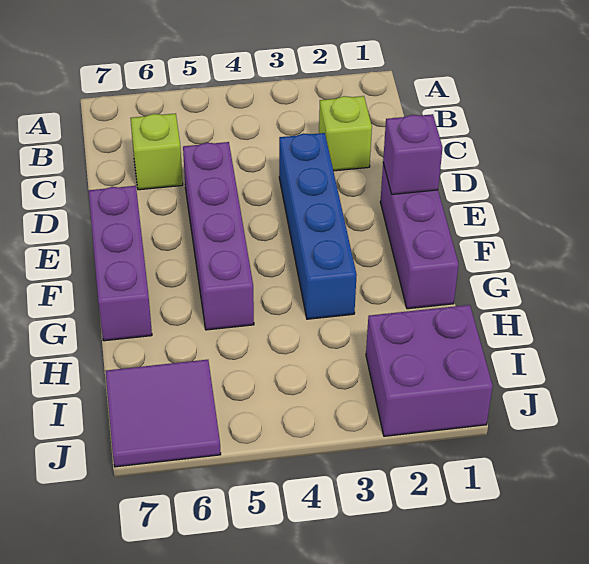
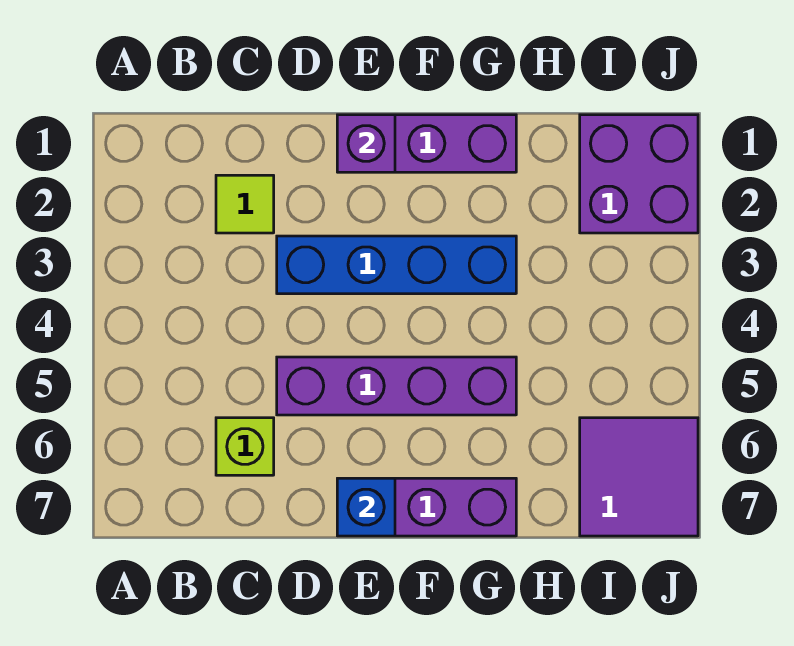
lime brick C2 level 1 -> lime tile C2 level 1
none -> blue brick E7 level 2

